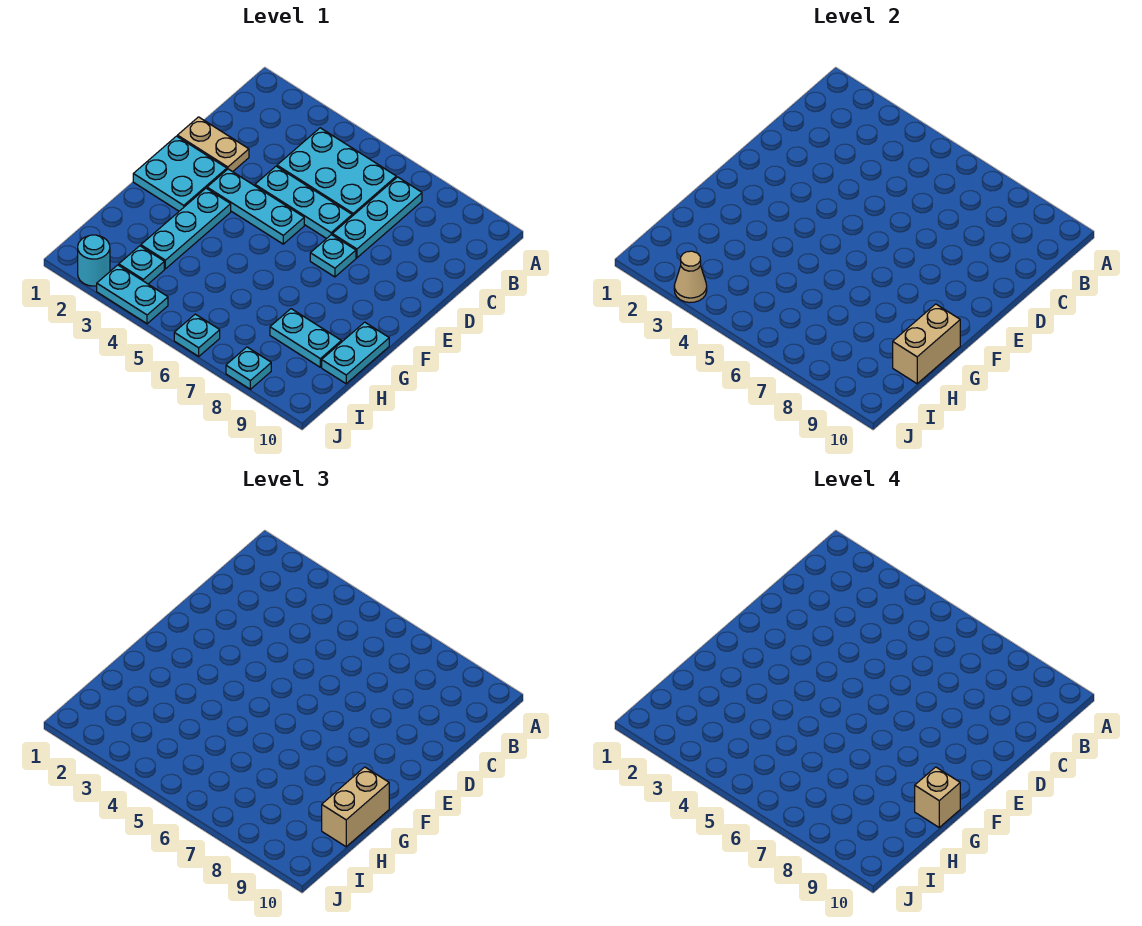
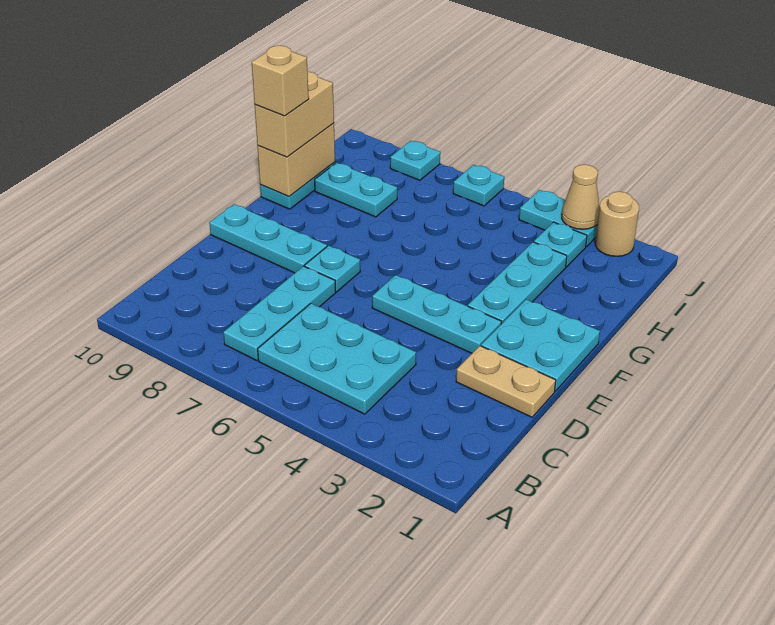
cyan plate D4:D6 level 1 -> cyan plate E8:E10 level 1
cyan round brick J2 level 1 -> tan round brick J2 level 1

